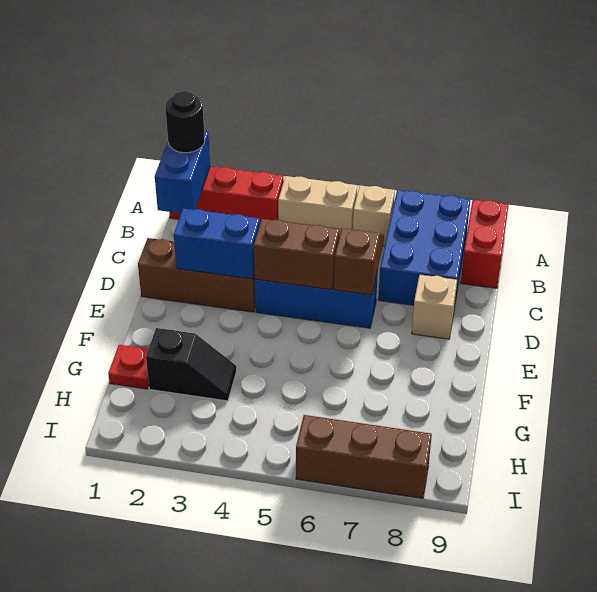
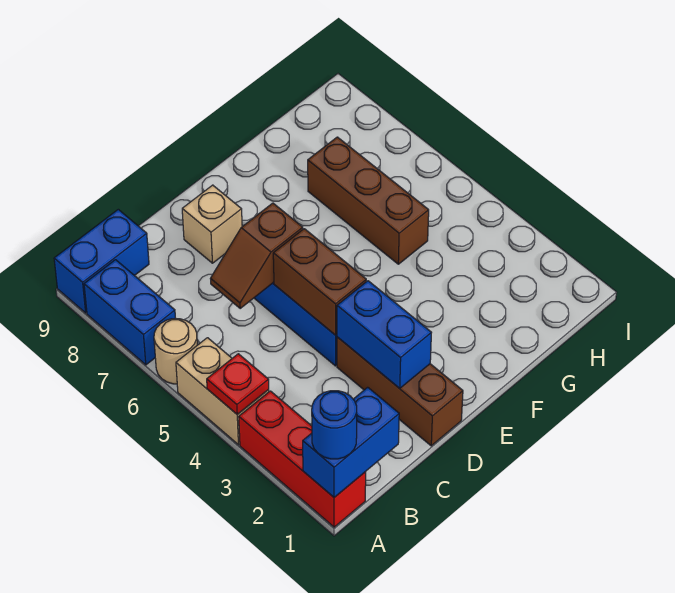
black round brick A1 level 3 -> blue round brick A1 level 3
tan brick A6 level 1 -> tan round brick A6 level 1
blue brick A7:C8 level 1 -> blue brick A7:A8 level 1
red brick A9:B9 level 1 -> blue brick A9:B9 level 1
red plate G1 level 1 -> red plate A4 level 2
black slope G2:G3 level 1 top 2 -> none
brown brick I6:I8 level 1 -> brown brick G5:G7 level 1

